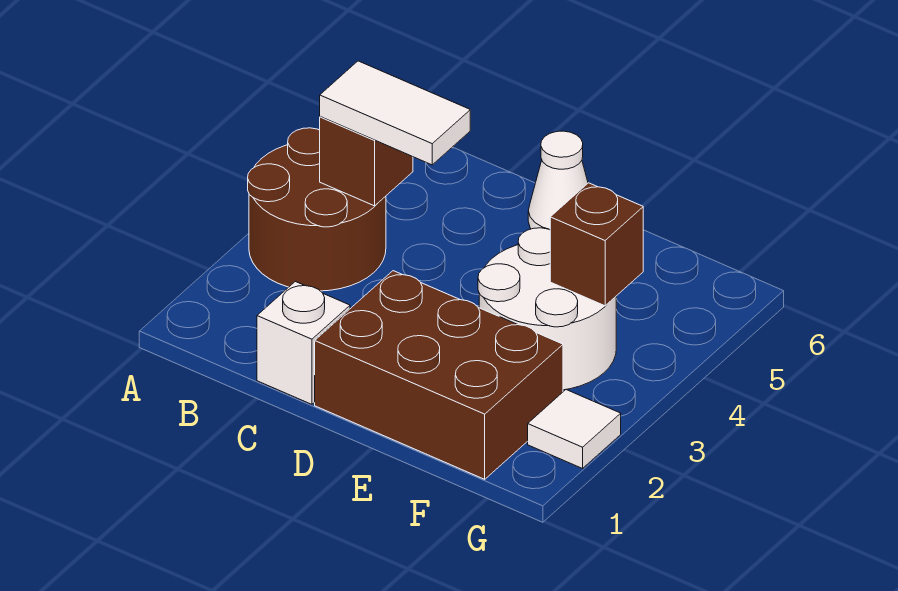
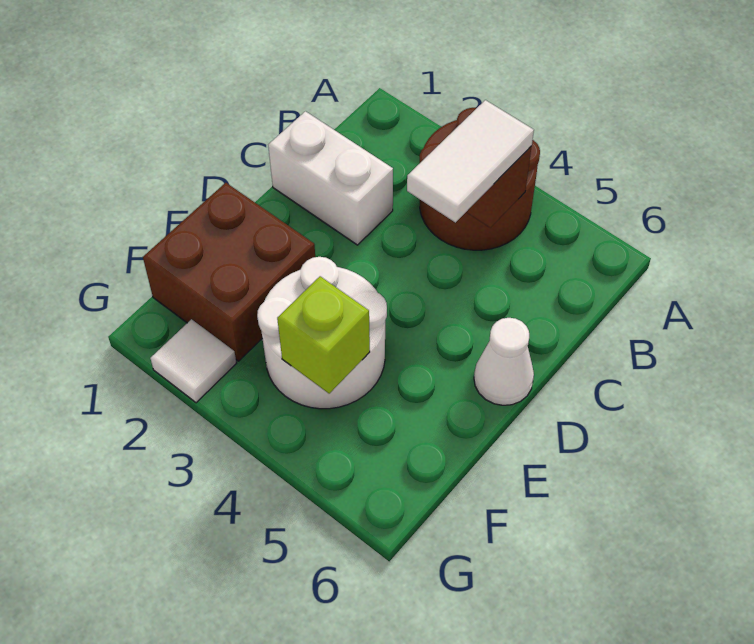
white brick C1 level 1 -> white brick C1:C2 level 1
brown brick D1:F2 level 1 -> brown brick E1:F2 level 1
brown brick F4 level 2 -> lime brick F4 level 2

